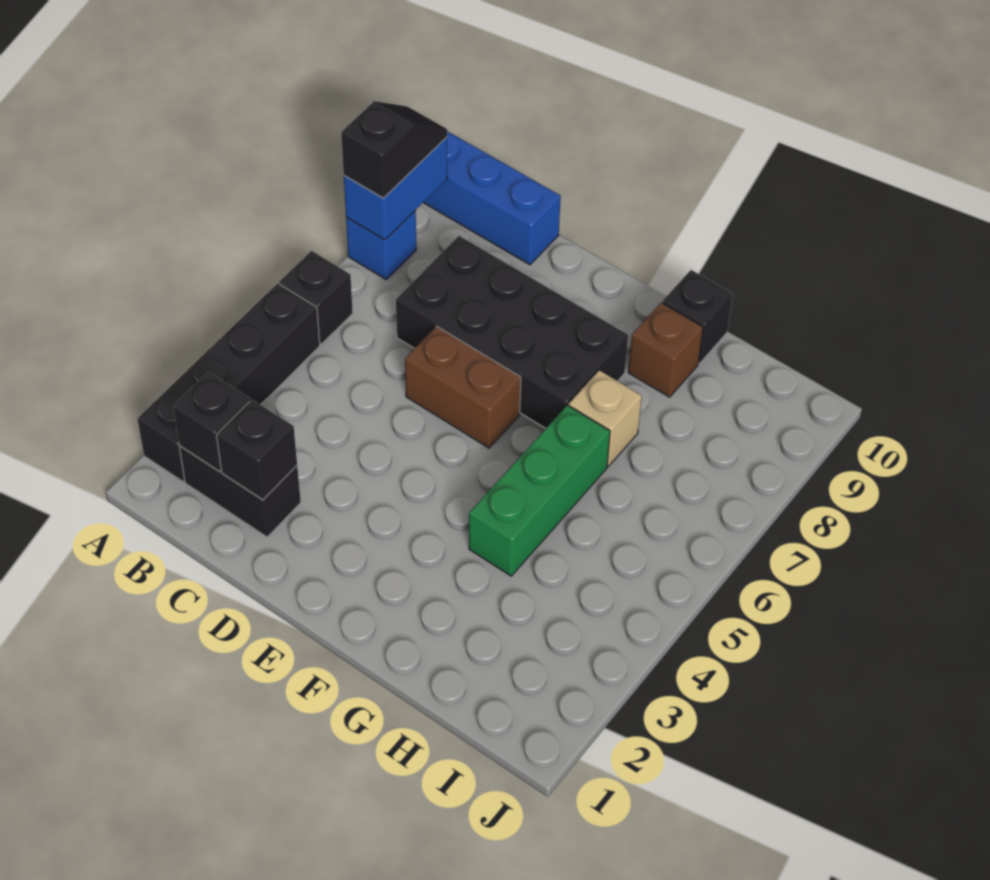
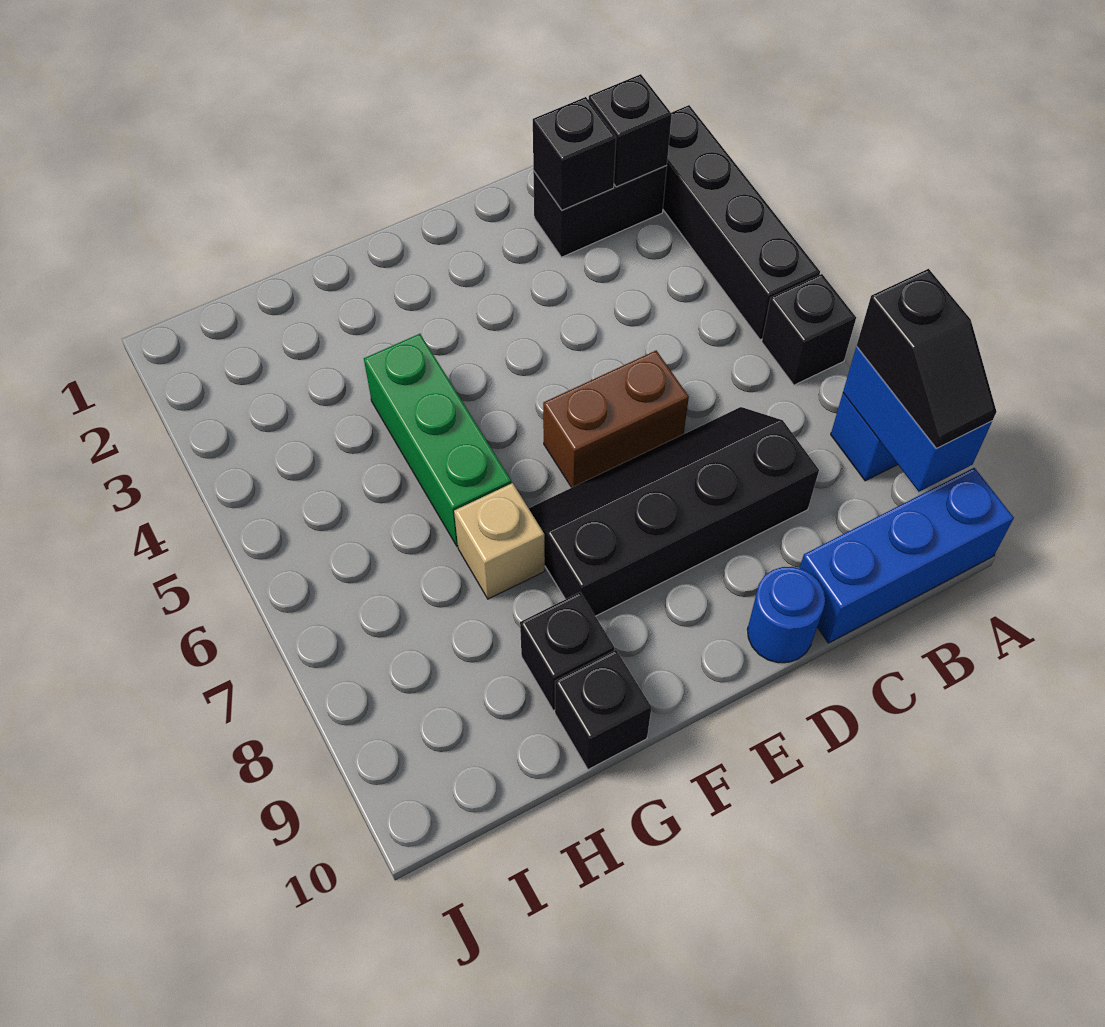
black brick C7:F8 level 1 -> black slope C7:F8 level 1 top 8
none -> blue round brick D10 level 1
brown brick G9 level 1 -> black brick G9 level 1

